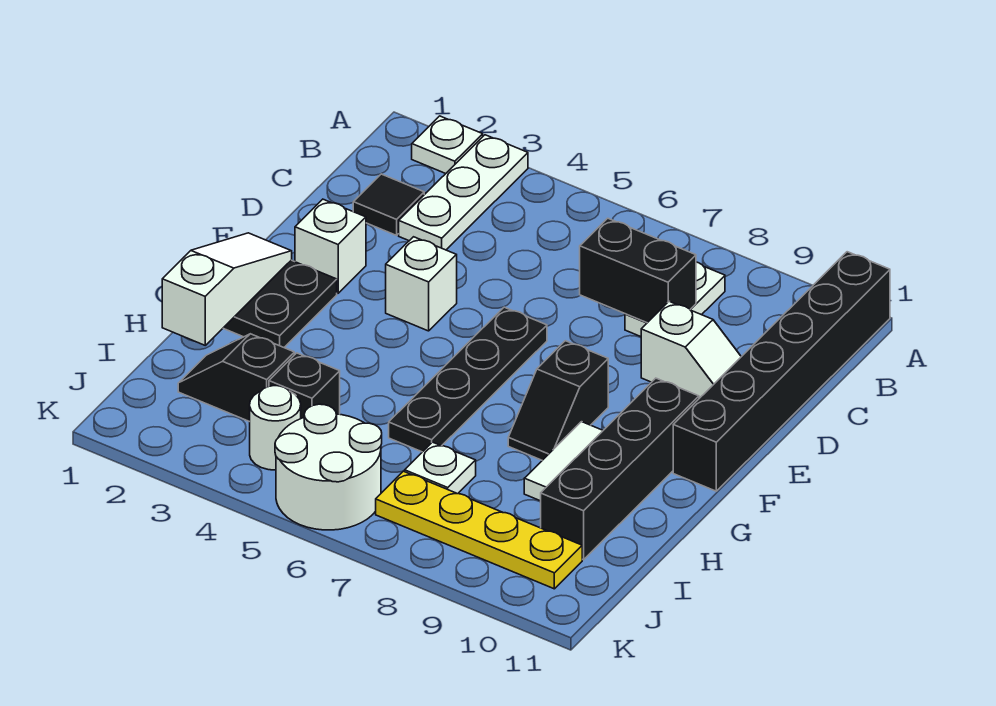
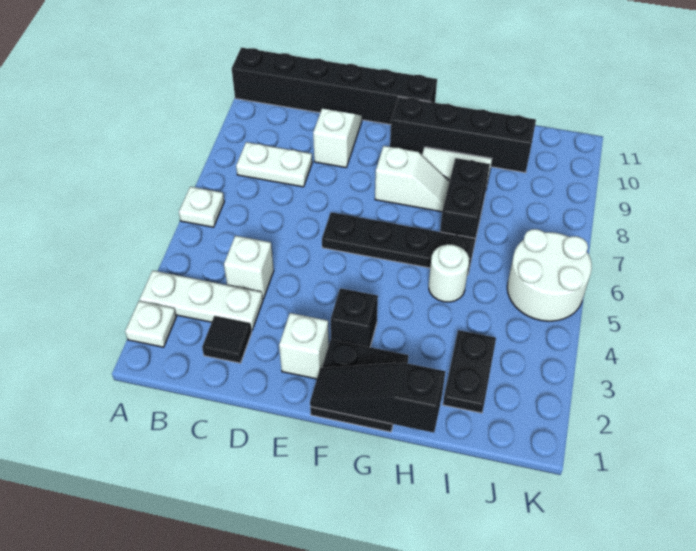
black brick C7:C8 level 2 -> black brick H7:H8 level 1
white brick E4 level 1 -> white brick C4 level 1
white slope F1:H1 level 2 top H -> black slope F1:H1 level 2 top H
black slope F8:G8 level 1 top F -> white slope F8:G8 level 1 top F
black slope I2:I3 level 1 top 3 -> black plate I2:I3 level 1
black brick I4 level 1 -> black brick F3 level 1
white plate I7 level 1 -> white plate A6 level 1
white round brick J4 level 1 -> white round brick H5 level 1
yellow plate J7:J10 level 1 -> none

